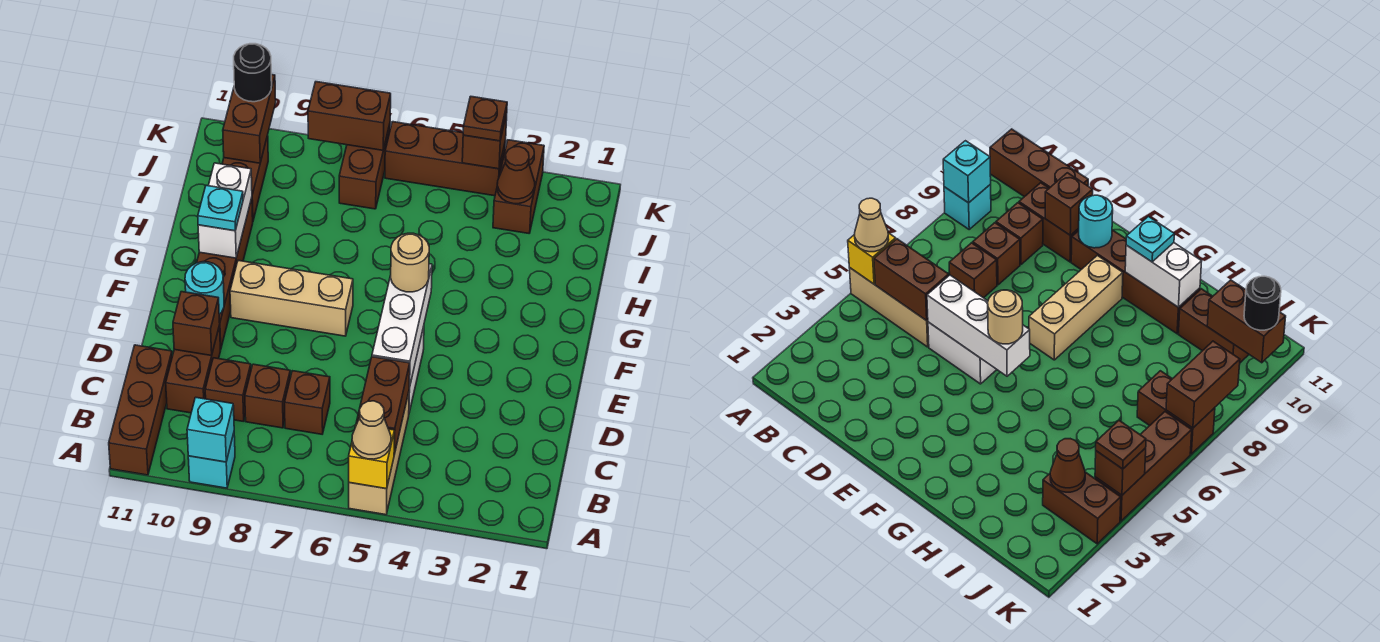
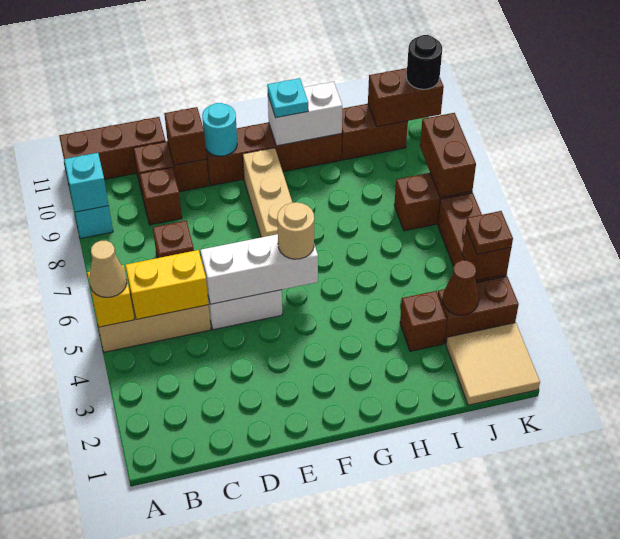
brown brick B5:C5 level 2 -> yellow brick B5:C5 level 2
brown brick C8 level 1 -> brown brick I3 level 1
none -> tan tile J1:K2 level 1

